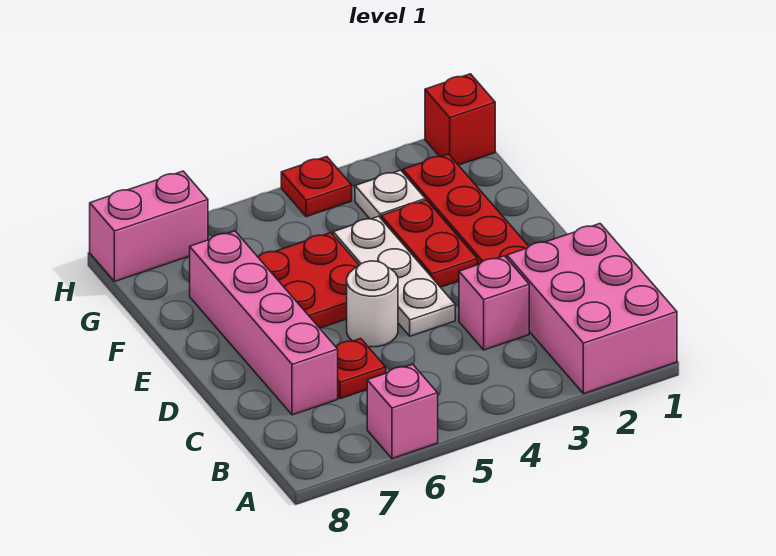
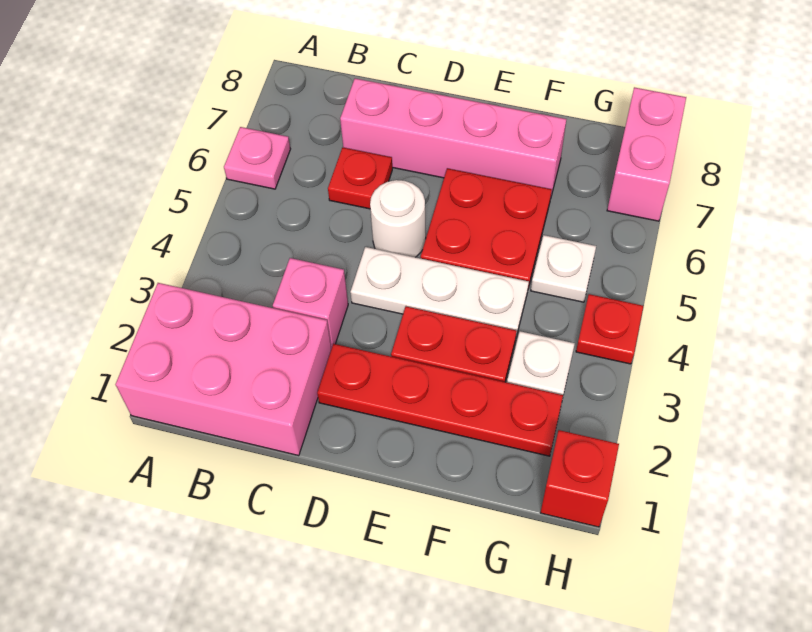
pink brick A6 level 1 -> pink plate A6 level 1
none -> white plate G5 level 1

